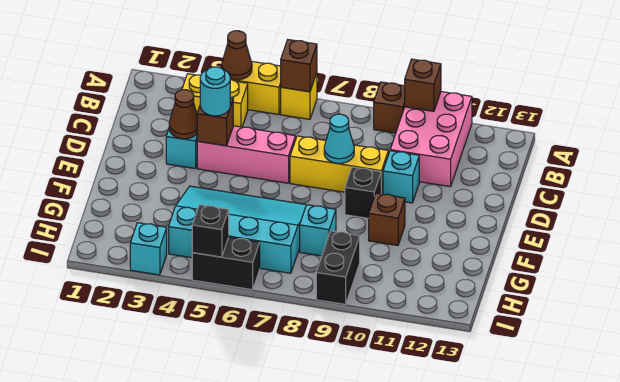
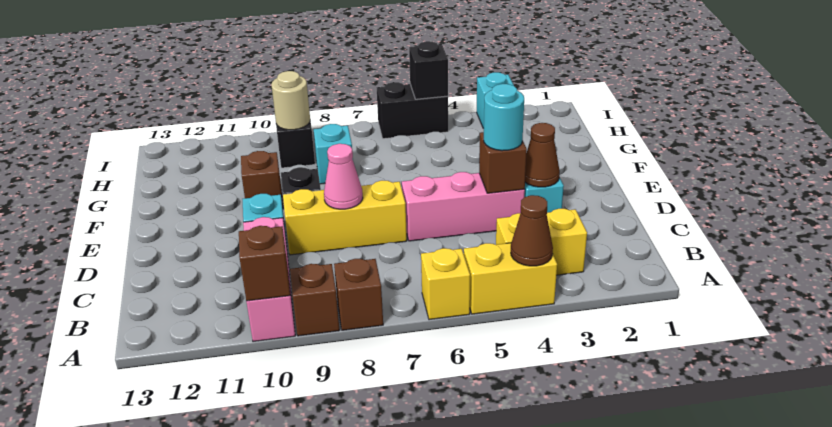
brown brick A6 level 2 -> brown brick A8 level 1
pink brick A10:C11 level 1 -> pink brick A10:C10 level 1
cyan cone D8 level 2 -> pink cone D8 level 2
cyan slope F4:H7 level 1 top H -> none
none -> tan round brick H9 level 2

